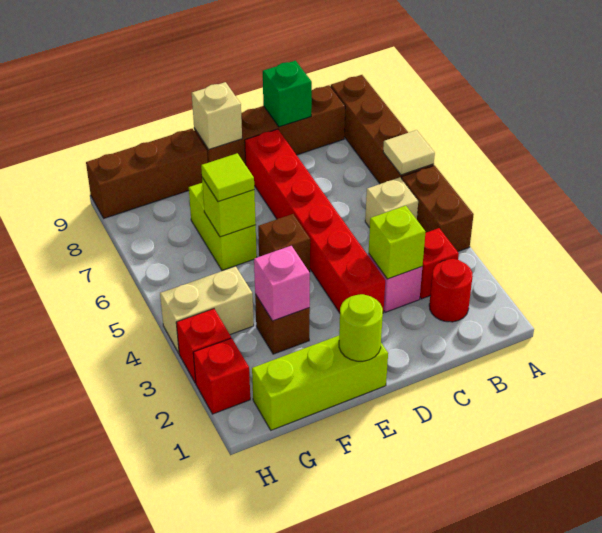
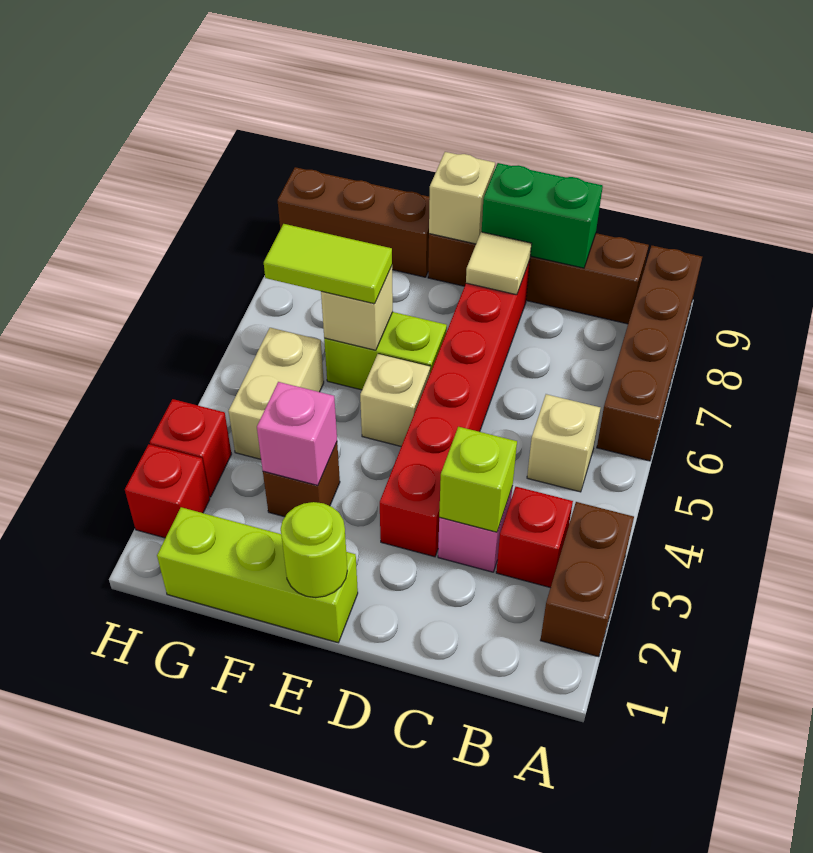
brown brick A4:A5 level 1 -> brown brick A2:A3 level 1
tan tile A6 level 2 -> tan tile D8 level 2
red round brick B2 level 1 -> none
green brick C9 level 2 -> green brick C9:D9 level 2
brown brick E5 level 1 -> tan brick E5 level 1
lime brick F6:F7 level 1 -> lime brick E6:F6 level 1
lime brick F6 level 2 -> tan brick F6 level 2
lime tile F6 level 3 -> lime tile F6:G6 level 3
tan brick G4:H4 level 1 -> tan brick G4:G5 level 1

